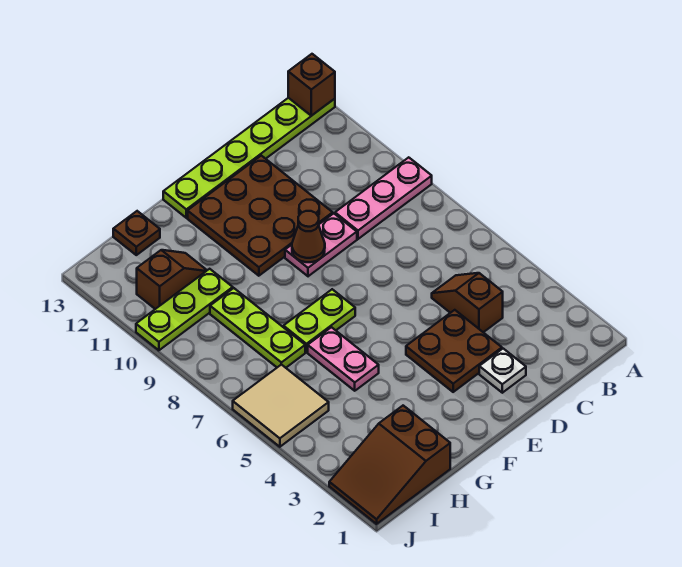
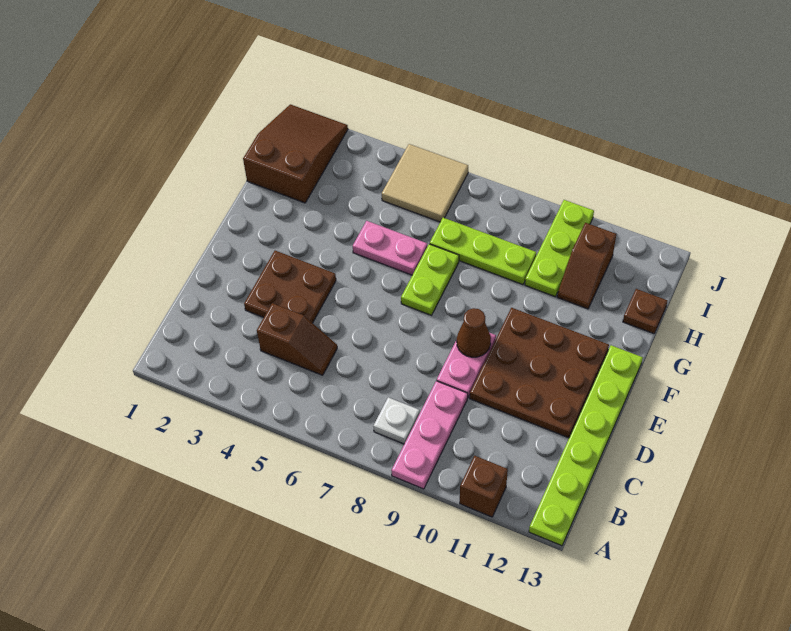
brown brick A13 level 2 -> brown brick A11 level 1
white plate D2 level 1 -> white plate B8 level 1

